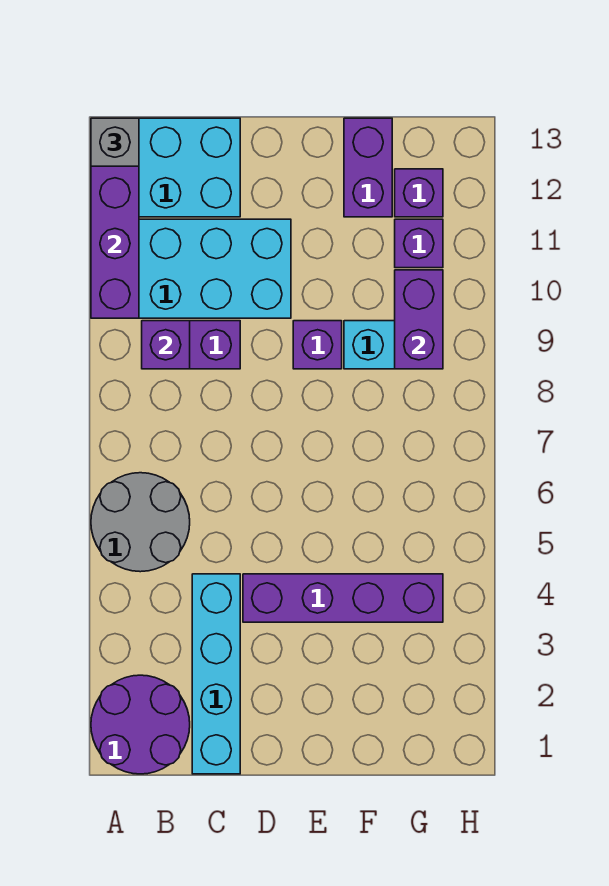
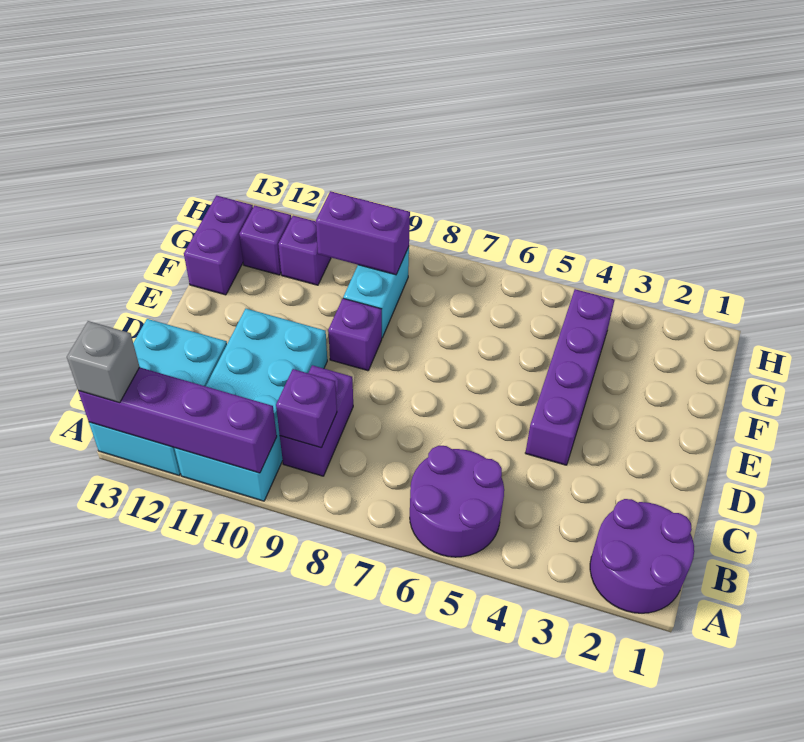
grey round brick A5:B6 level 1 -> purple round brick A5:B6 level 1
cyan brick C1:C4 level 1 -> none
purple brick F12:F13 level 1 -> purple brick F13:G13 level 1

